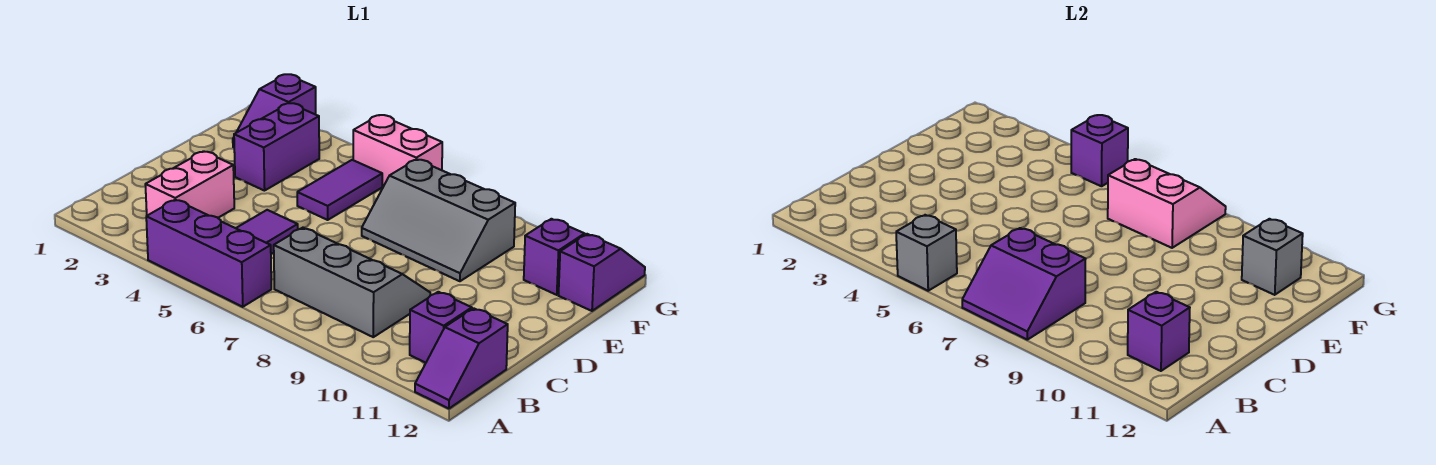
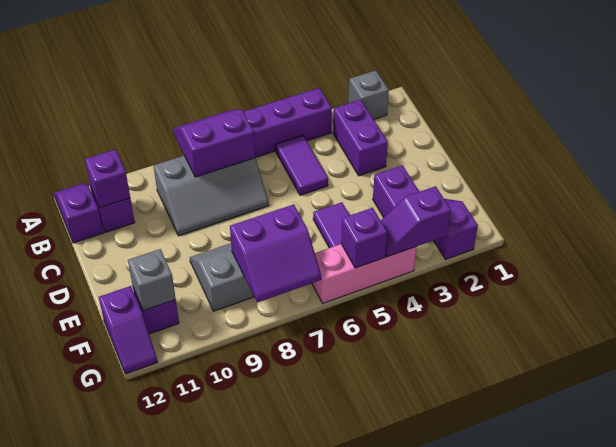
grey brick A5 level 2 -> grey brick A2 level 1
pink brick B3:C3 level 1 -> purple brick B3:C3 level 1
pink slope F7:G8 level 2 top F -> purple slope F7:G8 level 2 top F
none -> purple slope G3:G4 level 2 top 3
pink brick G5:G6 level 1 -> pink brick G4:G6 level 1

